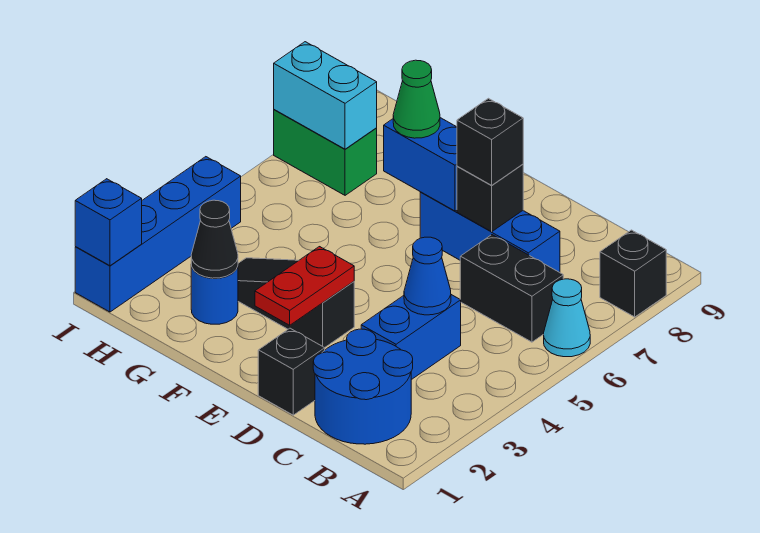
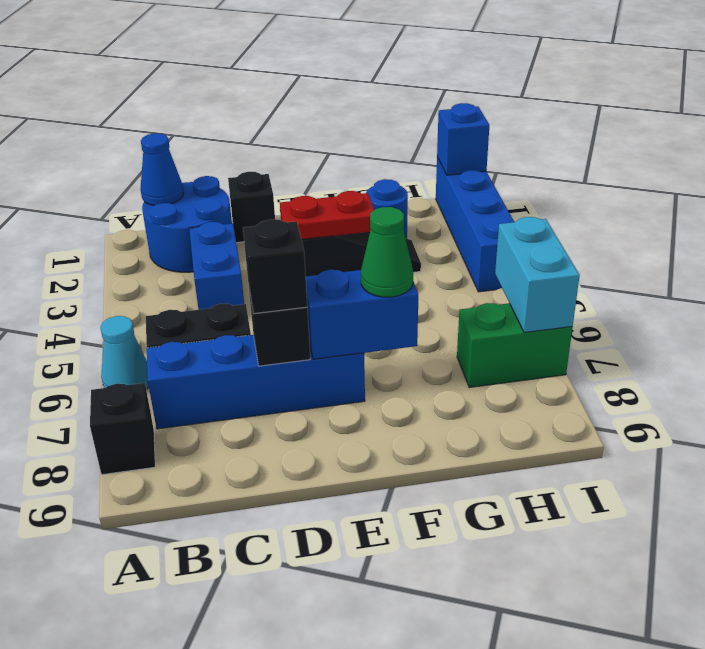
blue cone C4 level 2 -> blue cone B1 level 2
blue brick C7:E7 level 1 -> blue brick B7:E7 level 1
red plate E2:E3 level 2 -> red plate E3:F3 level 2
black cone G2 level 2 -> none
cyan brick H7:I7 level 2 -> cyan brick I6:I7 level 2

